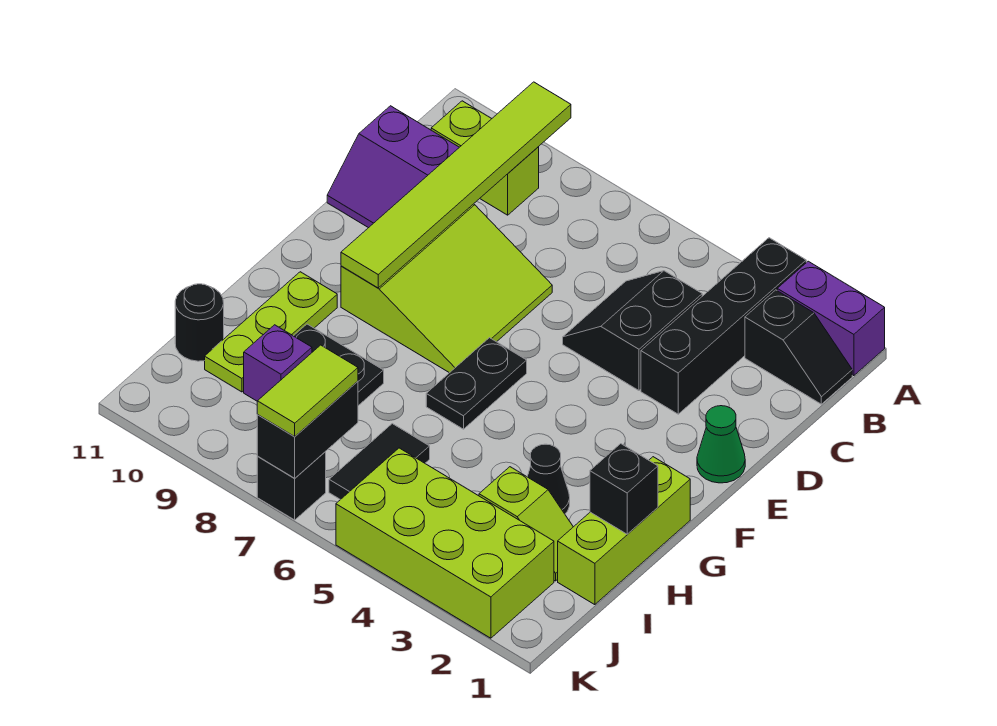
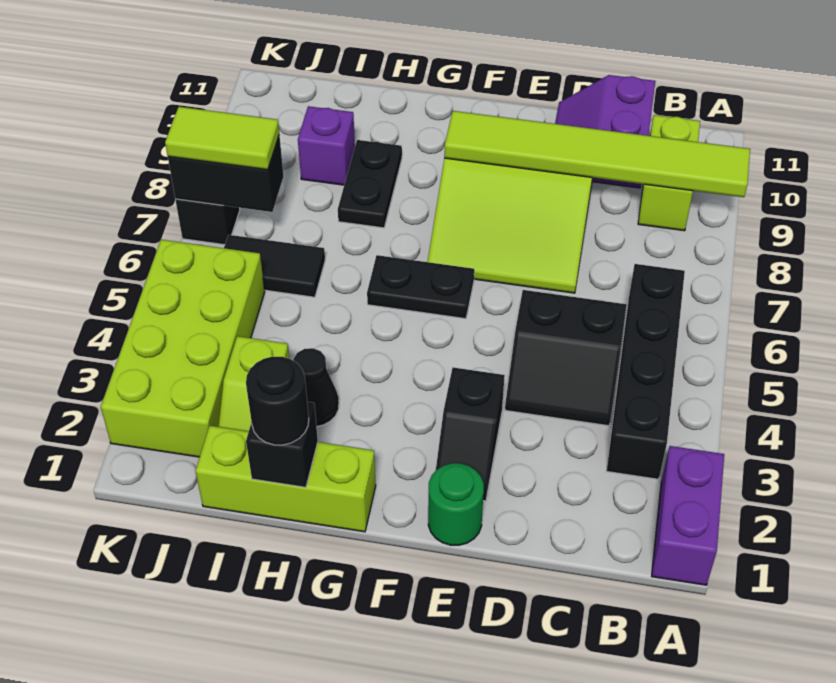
black brick A3:D3 level 1 -> black brick B3:B6 level 1
black slope B1:B2 level 1 top 2 -> black slope E2:E3 level 1 top 3
black slope C4:D5 level 1 top 4 -> black slope C4:D5 level 1 top 5
green cone E1 level 1 -> green round brick E1 level 1
lime plate G10:I10 level 1 -> none
black round brick I11 level 1 -> black round brick H1 level 3

